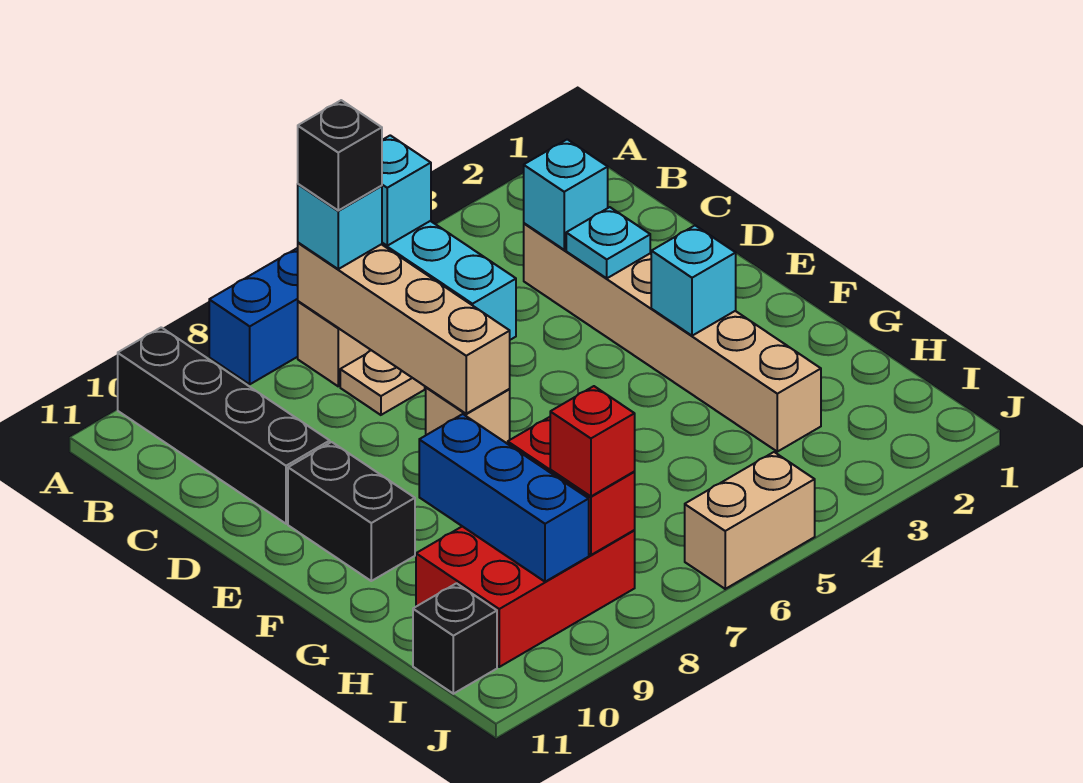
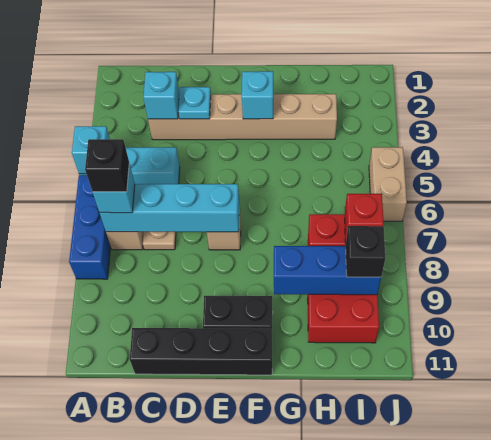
black brick A10:D10 level 1 -> black brick C11:F11 level 1
tan brick B7:E7 level 2 -> cyan brick B7:E7 level 2
black brick I11 level 1 -> black brick I9 level 3

